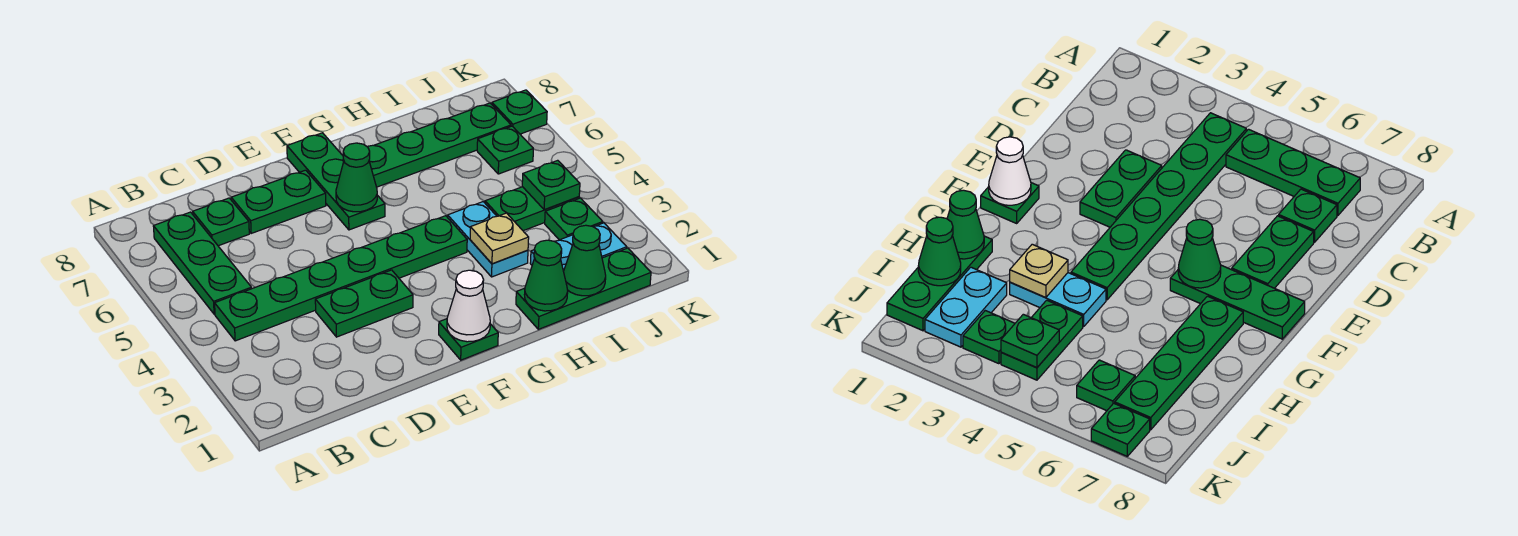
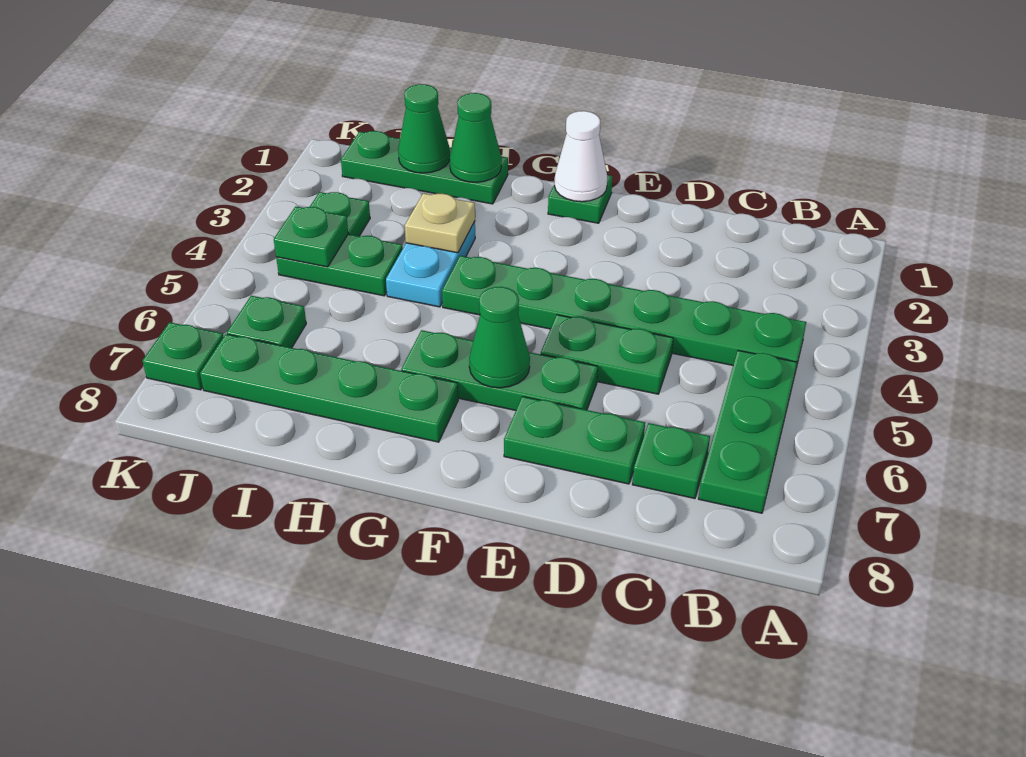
green plate D3:E3 level 1 -> green plate D5:E5 level 1
green plate F6:F8 level 1 -> green plate E6:G6 level 1
cyan plate I2:J2 level 1 -> none

